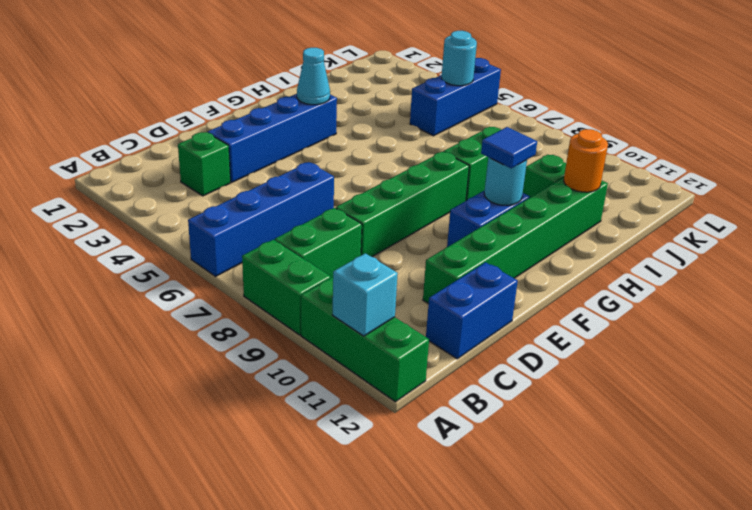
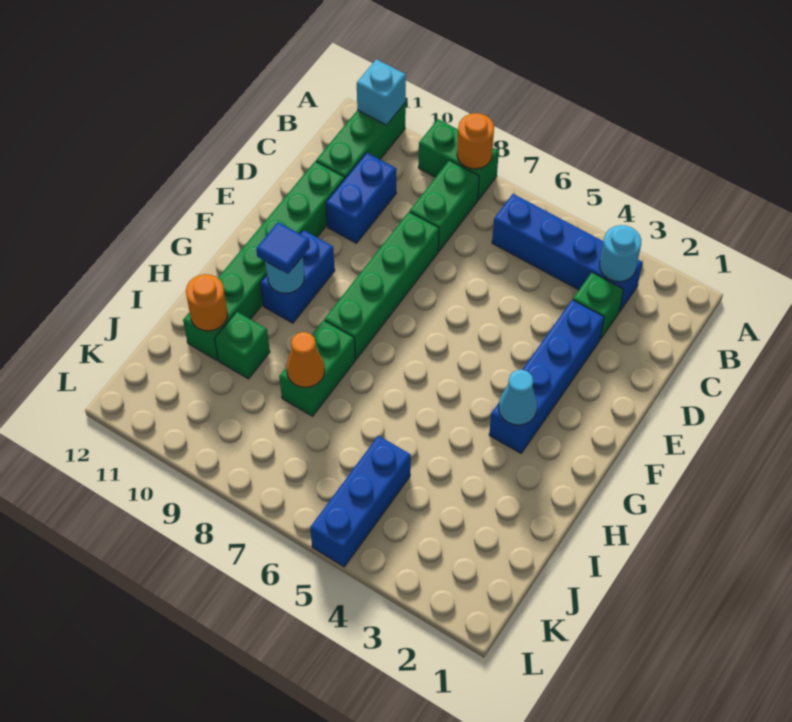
blue brick A6:D6 level 1 -> blue brick B3:B6 level 1
none -> orange round brick A8 level 2
green brick A10:A12 level 1 -> green brick A11:C11 level 1
blue brick C12:D12 level 1 -> blue brick C10:D10 level 1
none -> orange cone I8 level 2
cyan round brick K5 level 2 -> cyan round brick B3 level 2

